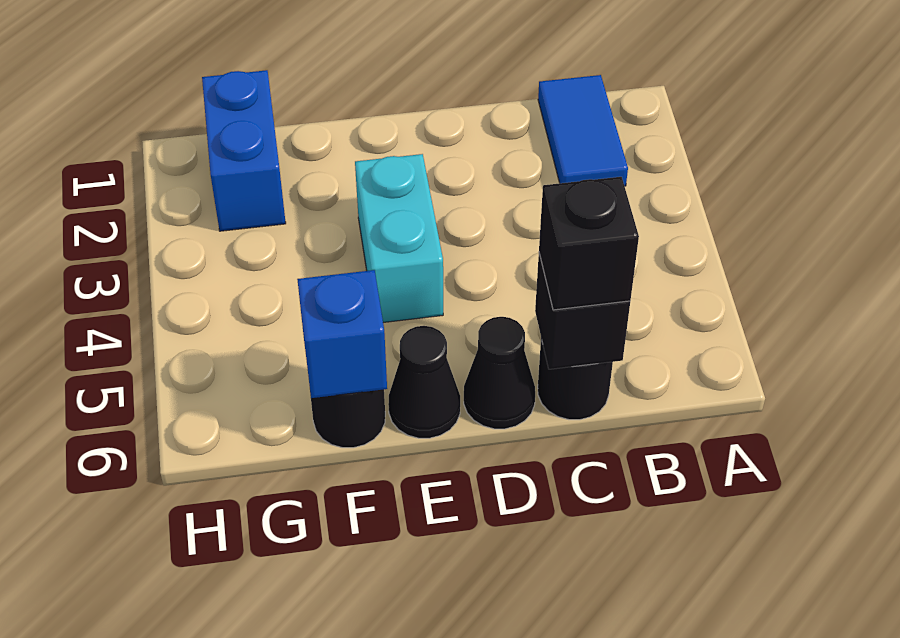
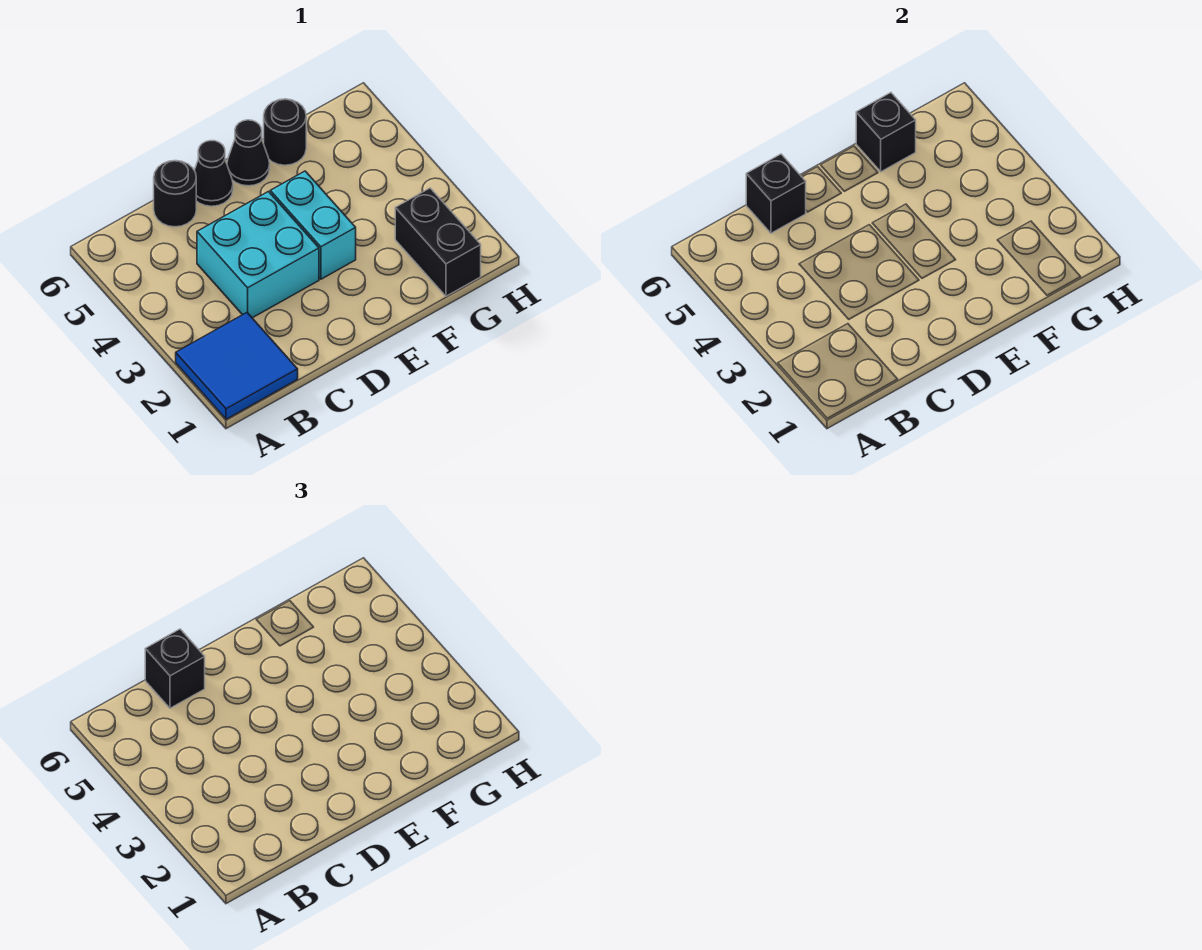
blue tile B1:B2 level 1 -> blue tile A1:B2 level 1
none -> cyan brick C3:D4 level 1
blue brick F6 level 2 -> black brick F6 level 2
blue brick G1:G2 level 1 -> black brick G1:G2 level 1

